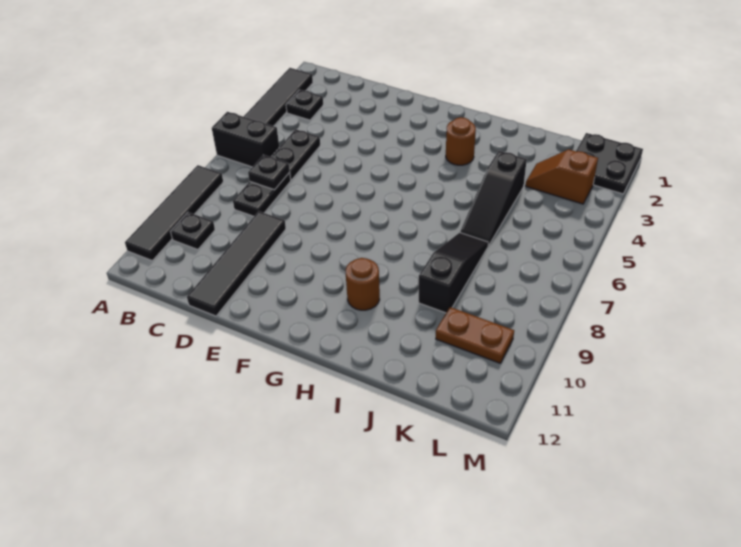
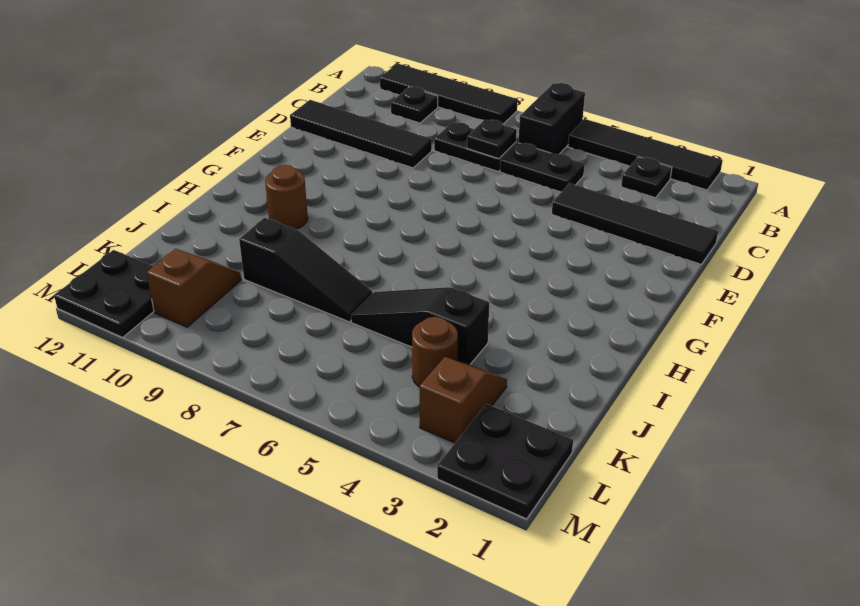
none -> black tile D1:D4 level 1
brown round brick H3 level 1 -> brown round brick K4 level 1
brown plate K10:L10 level 1 -> brown slope K10:L10 level 1 top L
none -> black plate L11:M12 level 1

